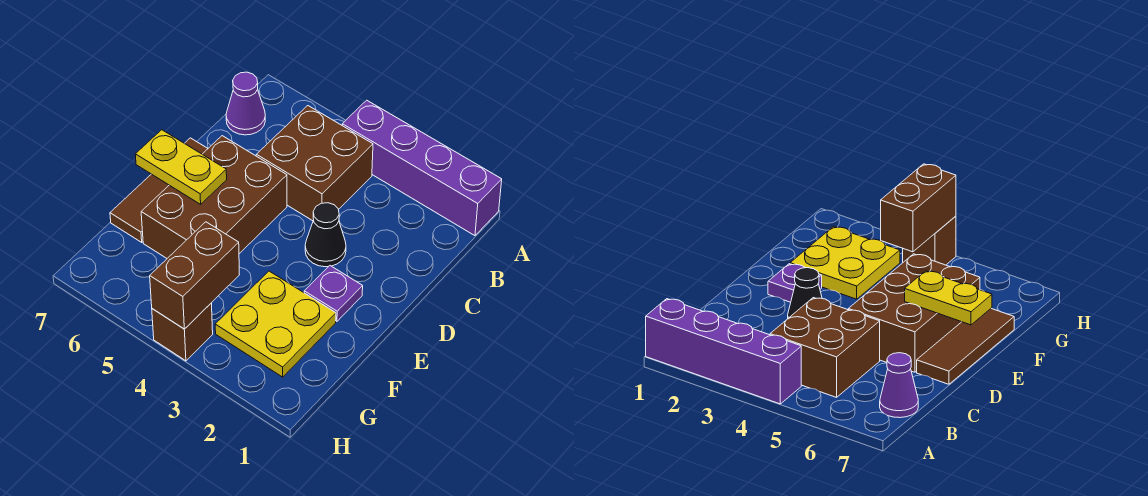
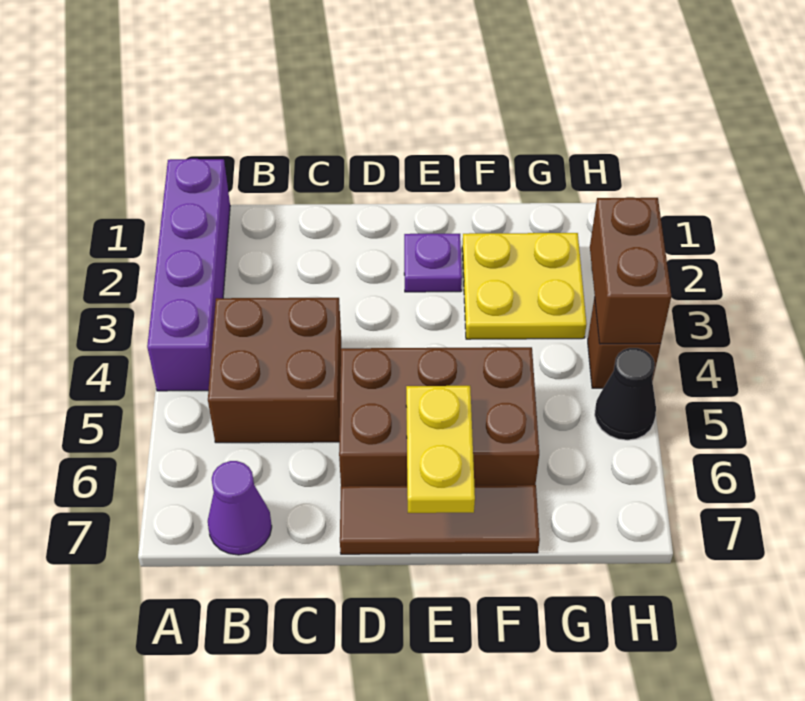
black cone D3 level 1 -> black cone H5 level 1
brown brick G4:H4 level 2 -> brown brick H3:H4 level 2

